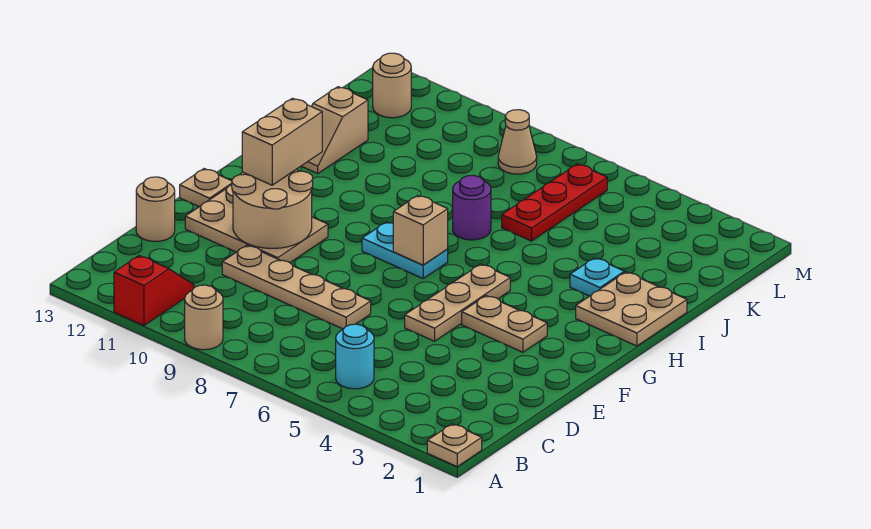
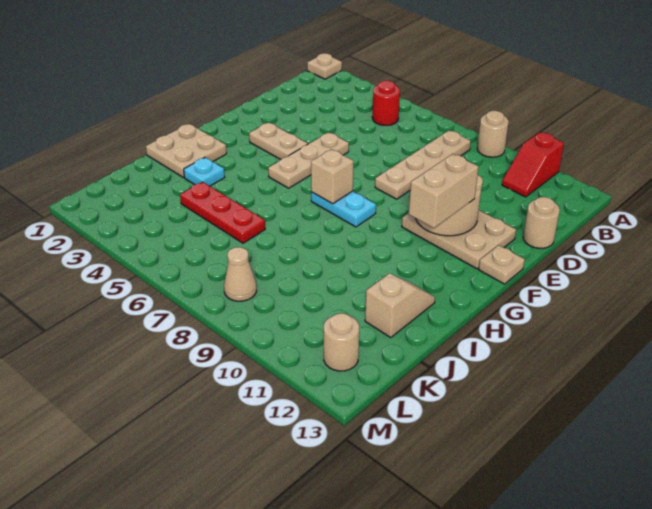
cyan round brick B5 level 1 -> red round brick B5 level 1
tan plate D7:D10 level 1 -> tan plate B8:E8 level 1
purple round brick I7 level 1 -> none
red plate J6:L6 level 1 -> red plate J4:J6 level 1

